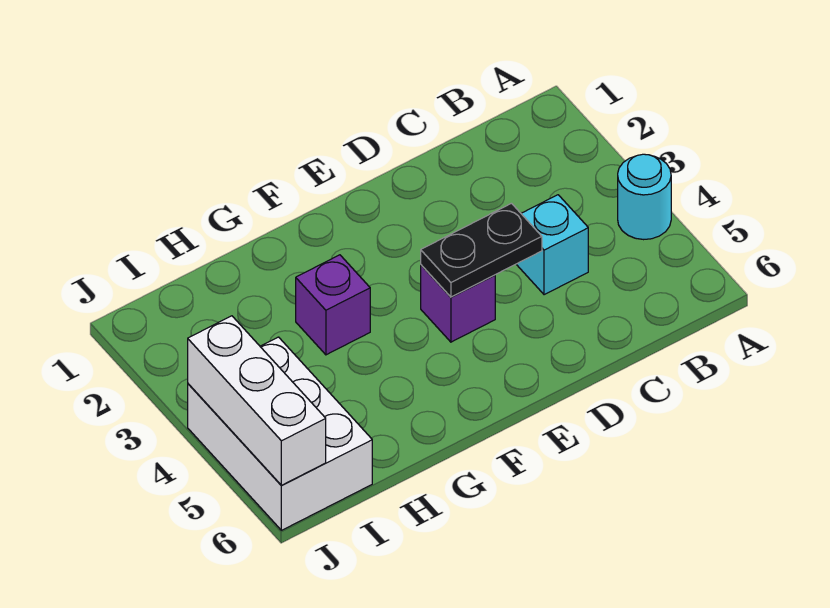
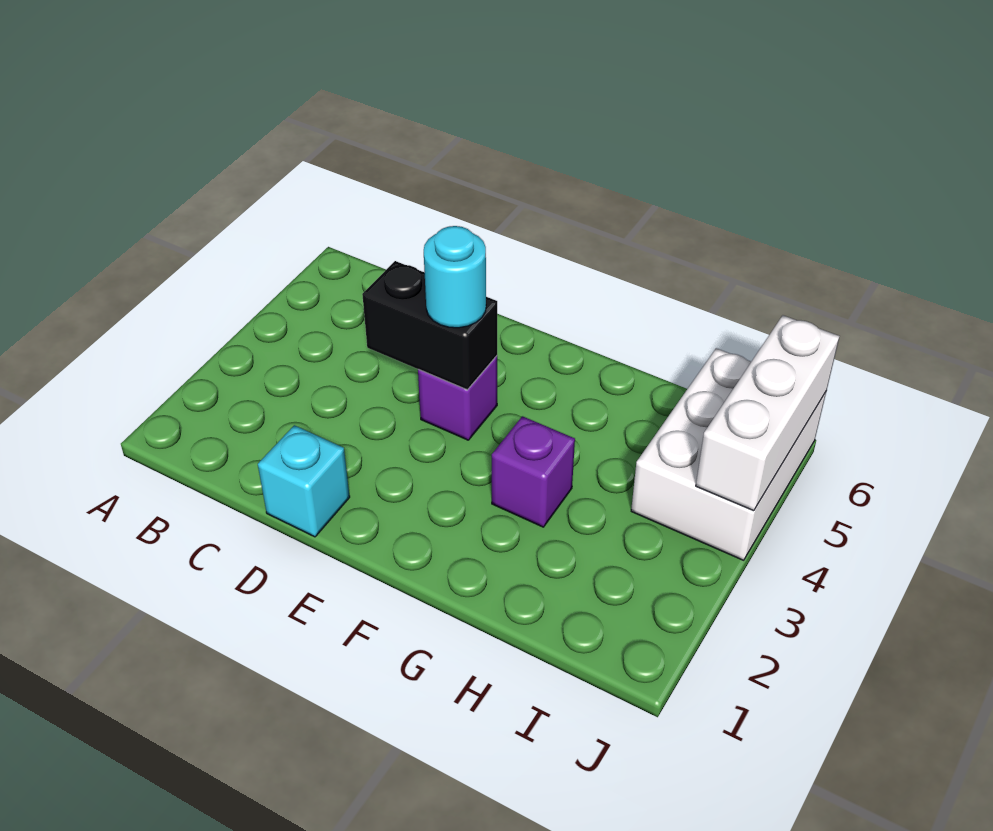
cyan round brick A4 level 1 -> cyan round brick E4 level 3
cyan brick C4 level 1 -> cyan brick D1 level 1
black plate D4:E4 level 2 -> black brick D4:E4 level 2

